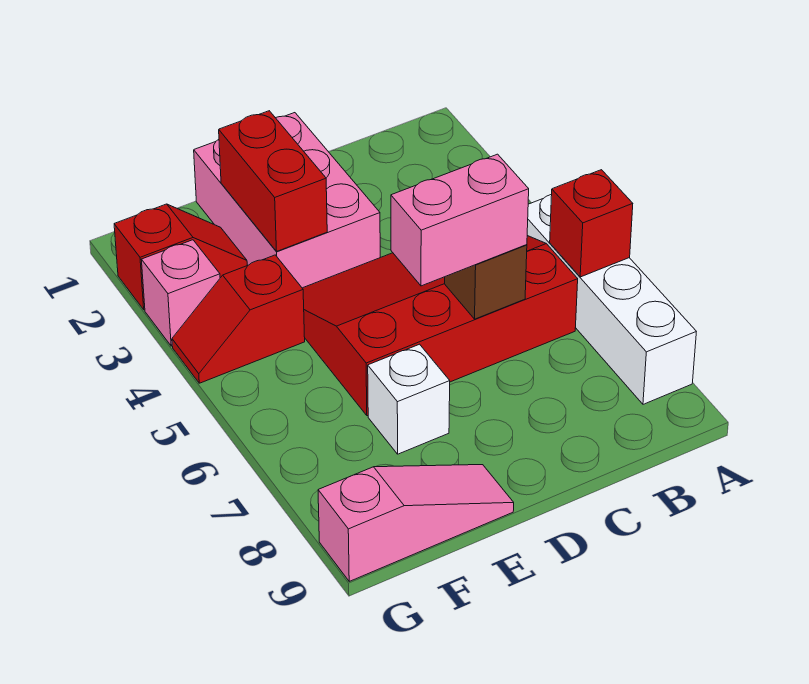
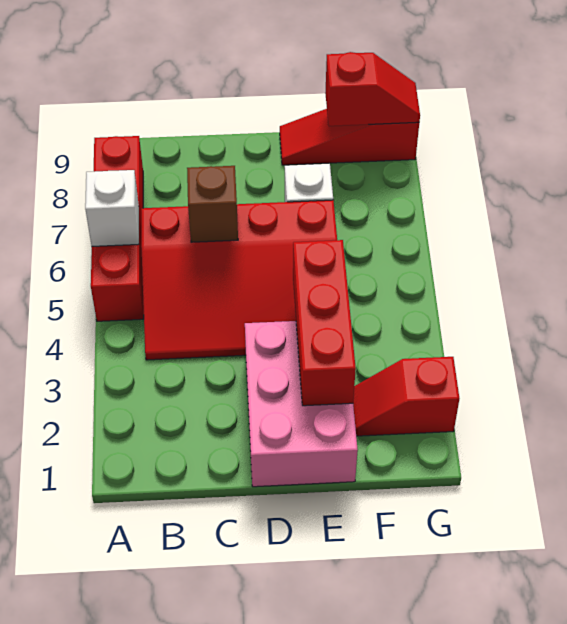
white brick A5:A8 level 1 -> red brick A5:A8 level 1
red brick A6 level 2 -> white brick A6 level 2
pink brick C6:D6 level 3 -> none
red brick E2:E3 level 2 -> red brick E2:E4 level 2
pink slope E9:G9 level 1 top G -> red slope E9:G9 level 1 top G
red slope F4:G4 level 1 top F -> red slope F9:G9 level 2 top F
pink brick G3 level 1 -> none

